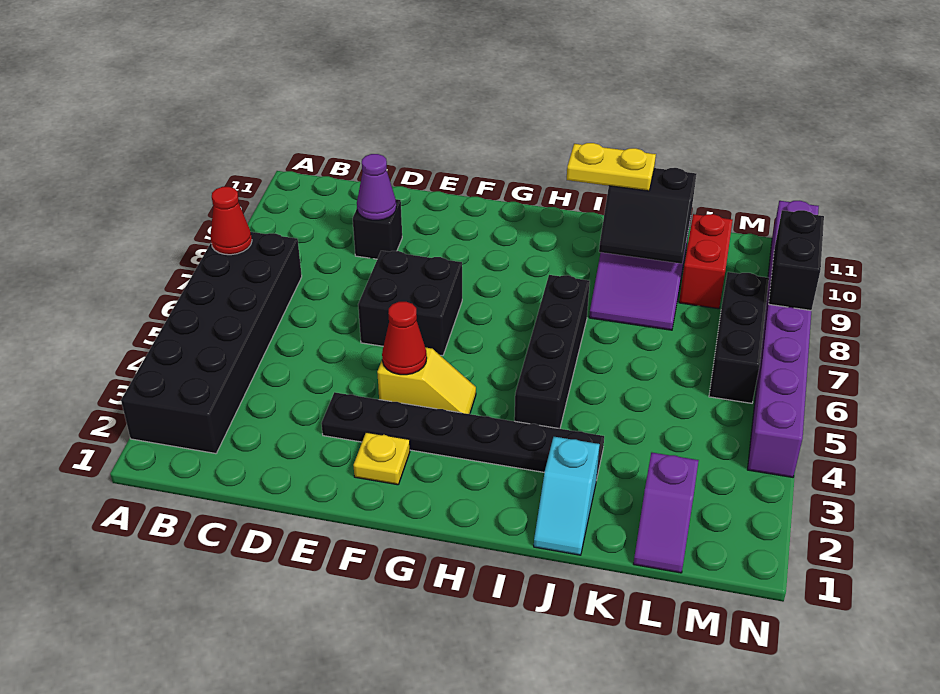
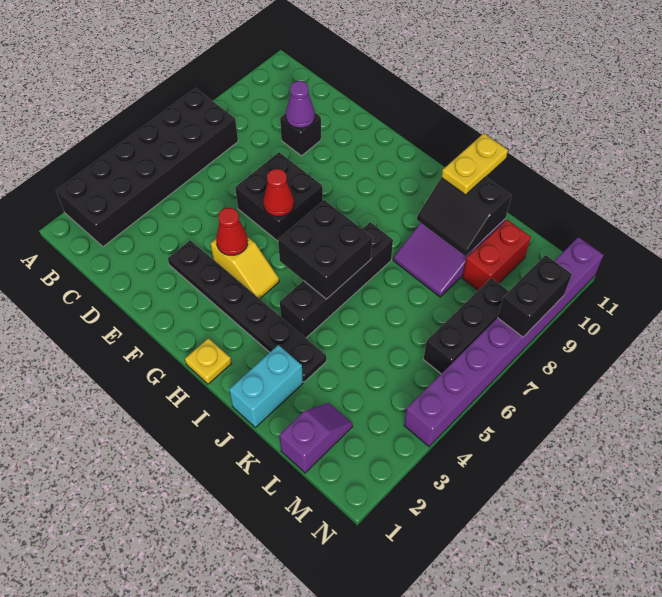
red cone A7 level 2 -> red cone F6 level 2
yellow plate F2 level 1 -> yellow plate H1 level 1
none -> black brick H5:I6 level 2
yellow plate I10:J10 level 3 -> yellow plate J10:J11 level 3
cyan slope J1:J2 level 1 top 2 -> cyan brick J1:J2 level 1
purple slope L1:L2 level 1 top 2 -> purple slope L1:L2 level 1 top 1

